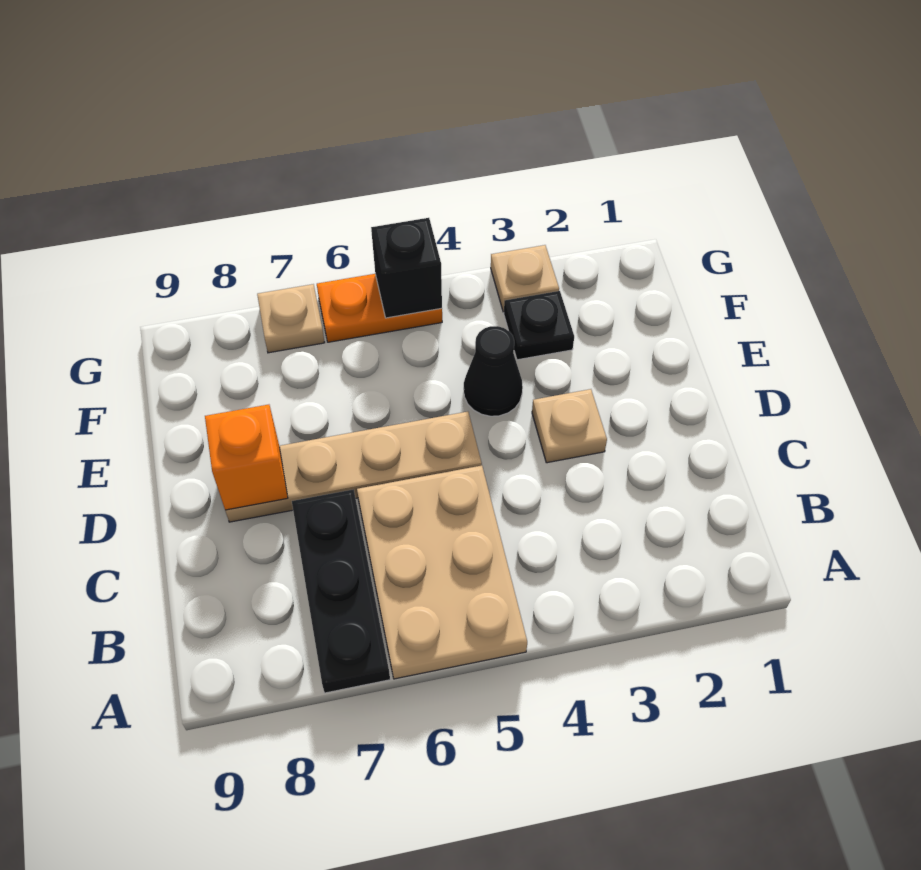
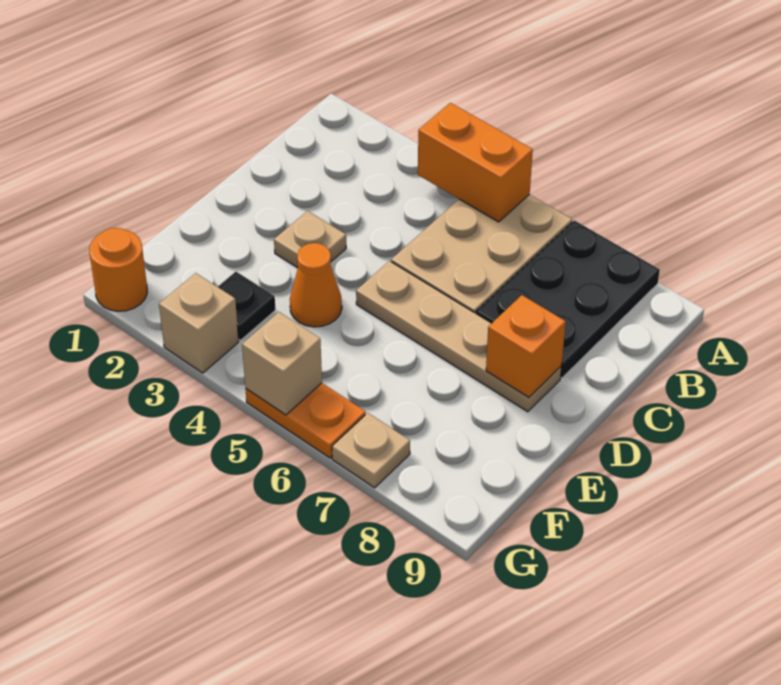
none -> orange brick A4:A5 level 2
black plate A7:C7 level 1 -> black plate A7:C8 level 1
black cone E4 level 1 -> orange cone E4 level 1
none -> orange round brick G1 level 1
tan plate G3 level 1 -> tan brick G3 level 1
black brick G5 level 2 -> tan brick G5 level 2

